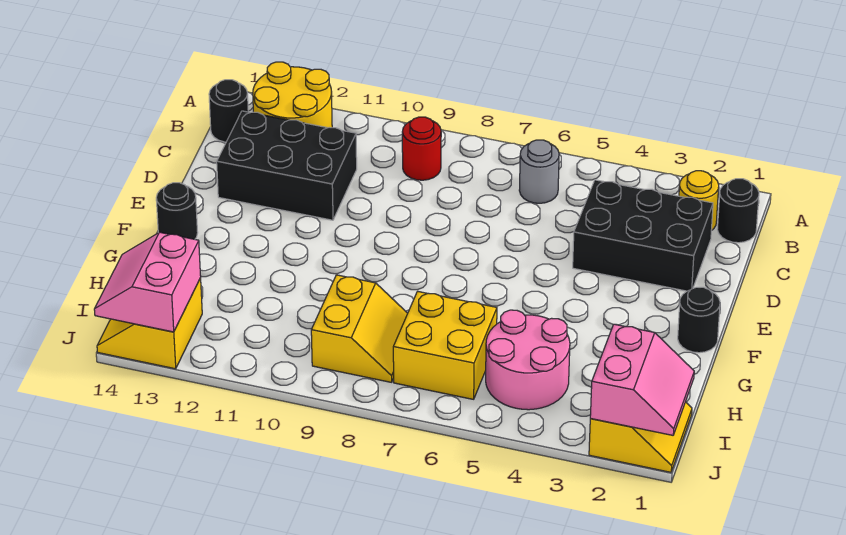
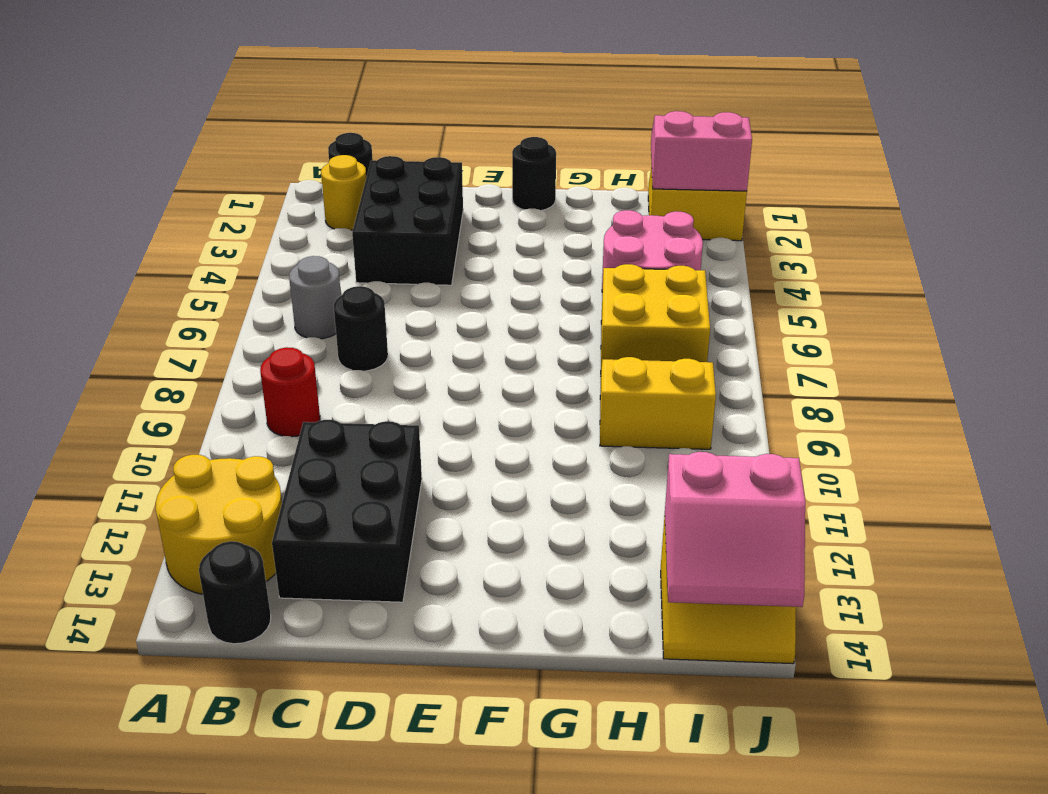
black round brick F14 level 1 -> black round brick C7 level 1

